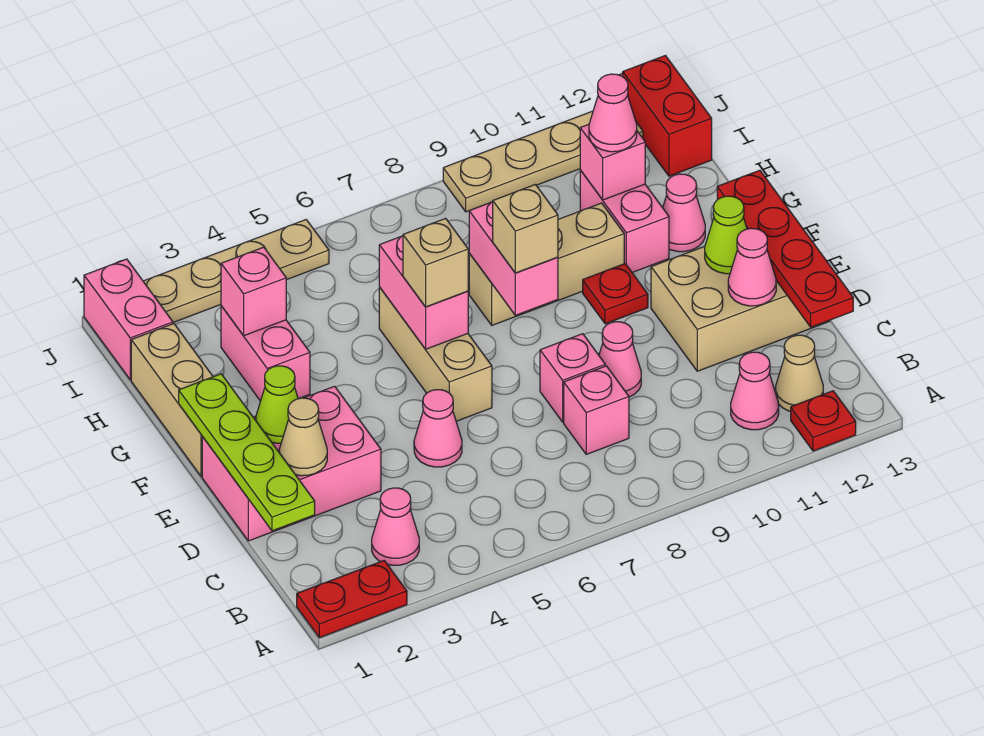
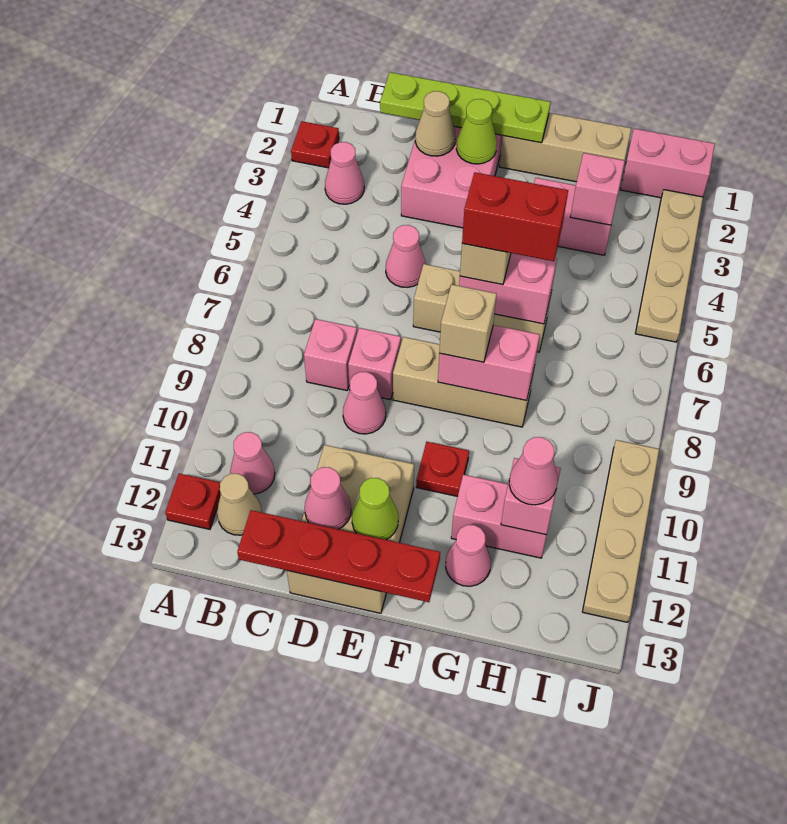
red plate A1:A2 level 1 -> red plate A2 level 1
tan brick G8:G10 level 1 -> tan brick E8:G8 level 1
red brick I13:J13 level 1 -> red brick F6:G6 level 4

